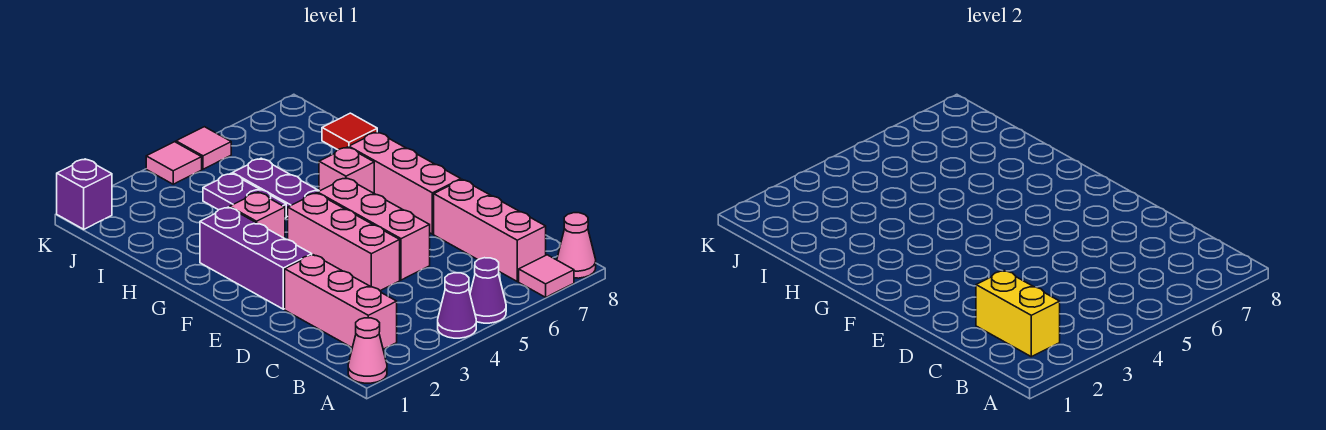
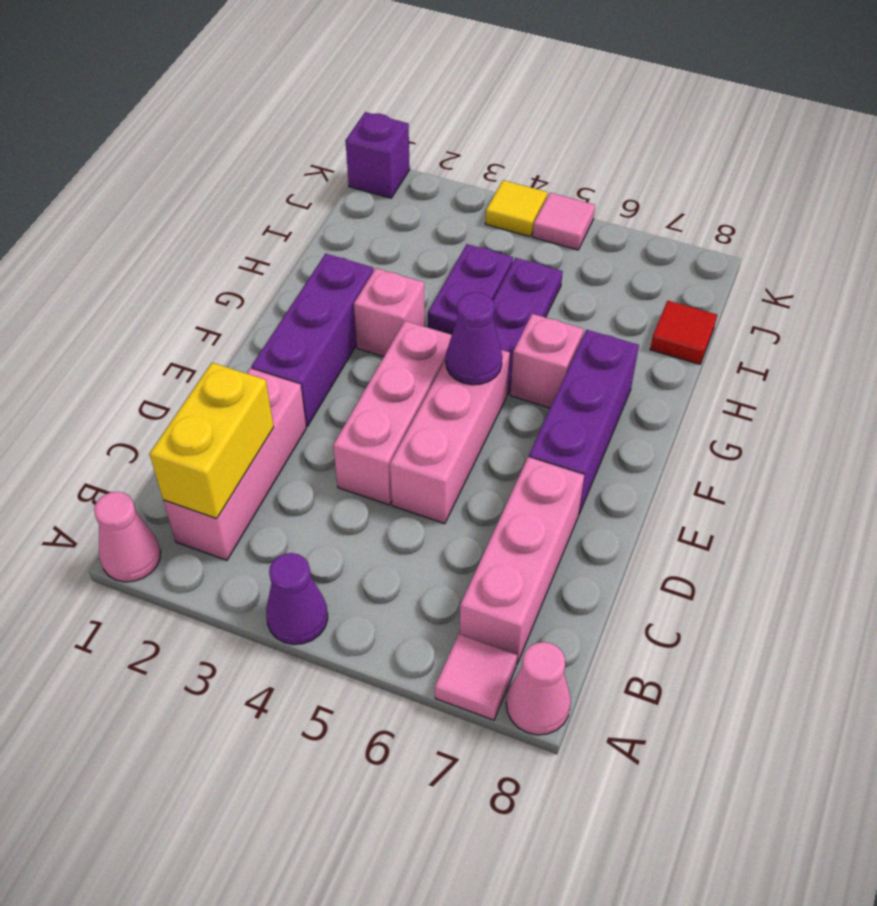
purple cone A5 level 1 -> purple cone F5 level 2
pink brick E7:G7 level 1 -> purple brick E7:G7 level 1
pink tile K4 level 1 -> yellow tile K4 level 1

